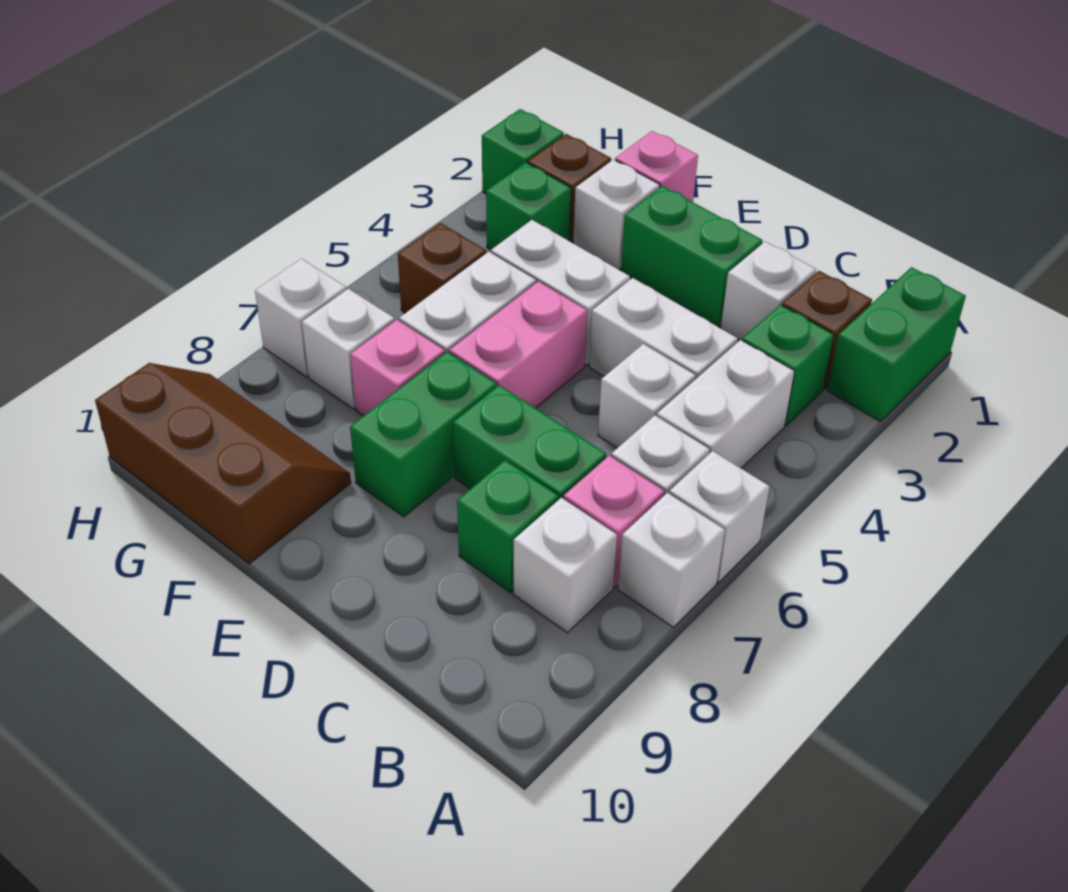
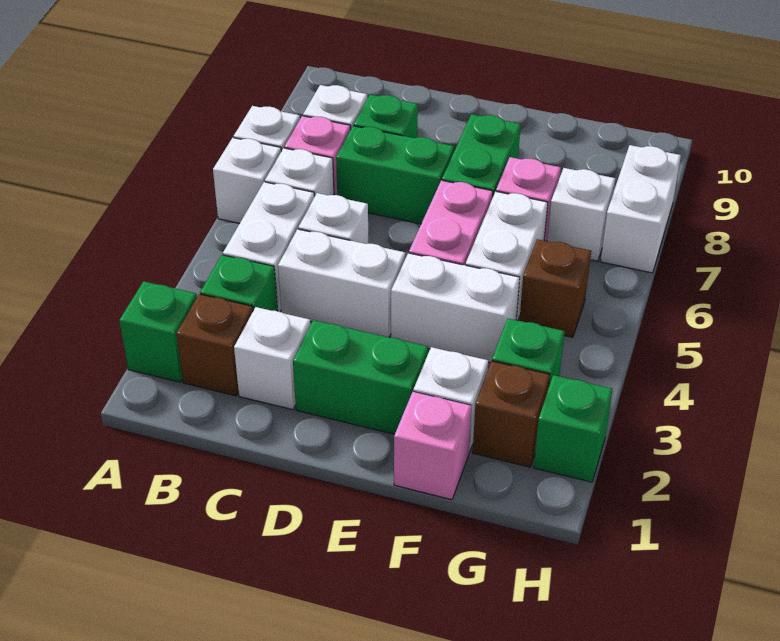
green brick A1:A2 level 1 -> green brick A2 level 1
brown slope F9:H10 level 1 top 10 -> none
white brick H7 level 1 -> white brick H7:H8 level 1

